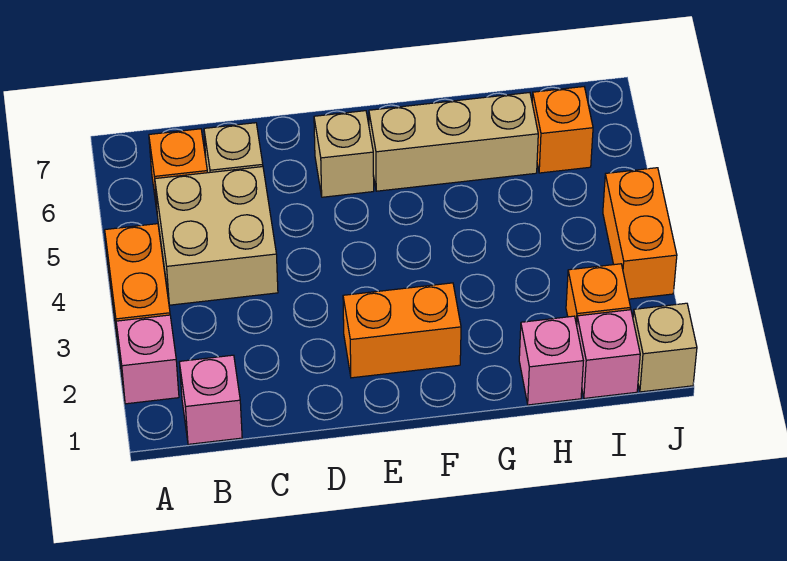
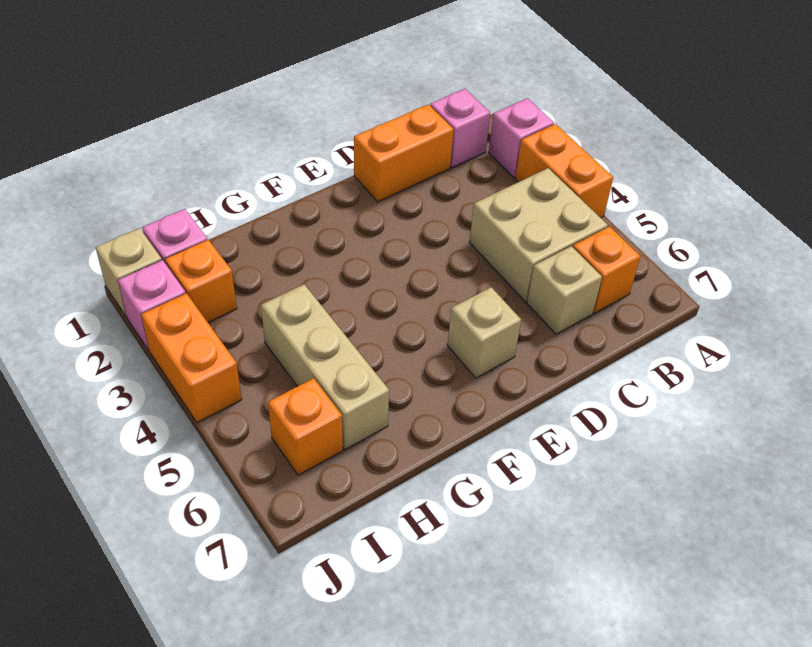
orange brick E2:F2 level 1 -> orange brick C1:D1 level 1
tan brick F6:H6 level 1 -> tan brick H4:H6 level 1
pink brick H1 level 1 -> pink brick J2 level 1

